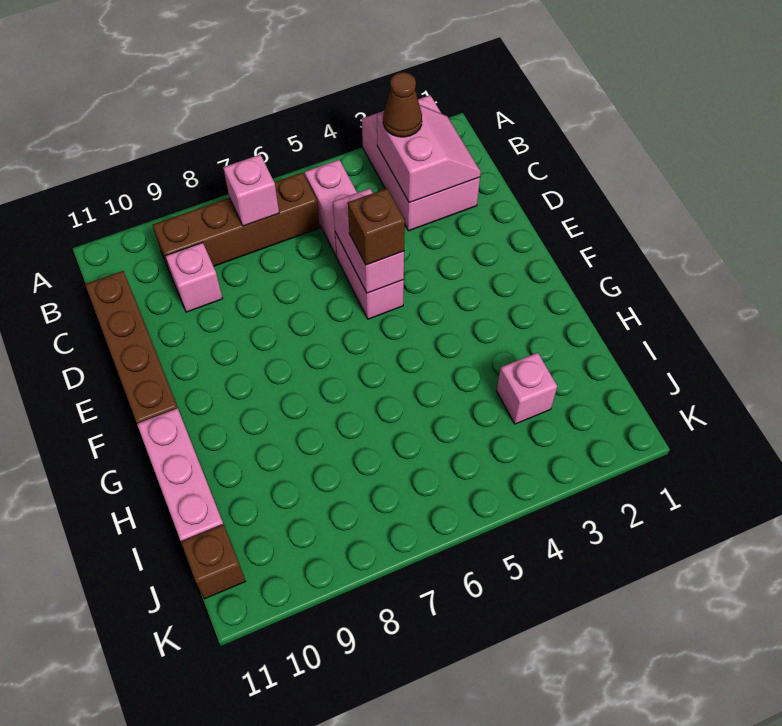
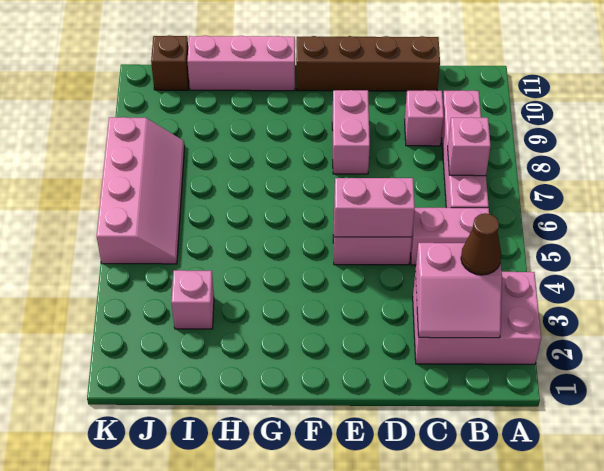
brown brick B6:B9 level 1 -> pink brick B6:B9 level 1
brown brick E5 level 3 -> none
none -> pink brick E8:E9 level 1
none -> pink slope J5:K8 level 1 top K

